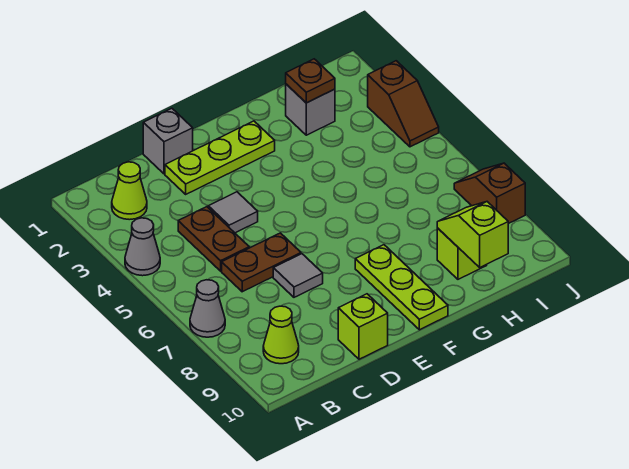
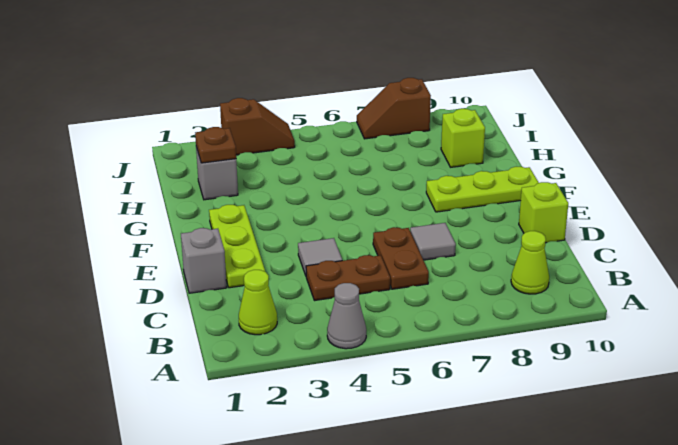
grey cone A7 level 1 -> none
lime slope H9:H10 level 2 top 10 -> none

